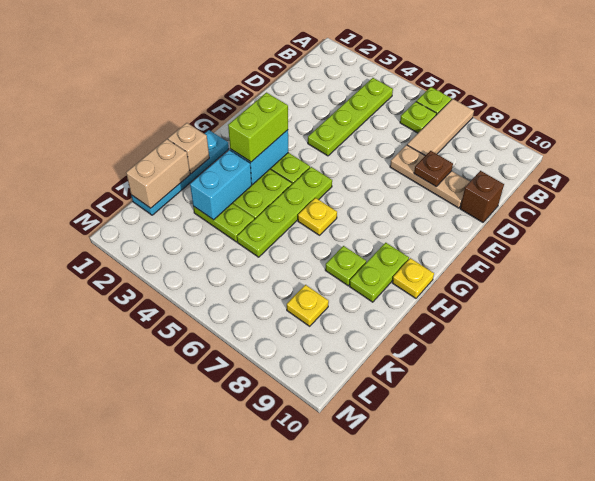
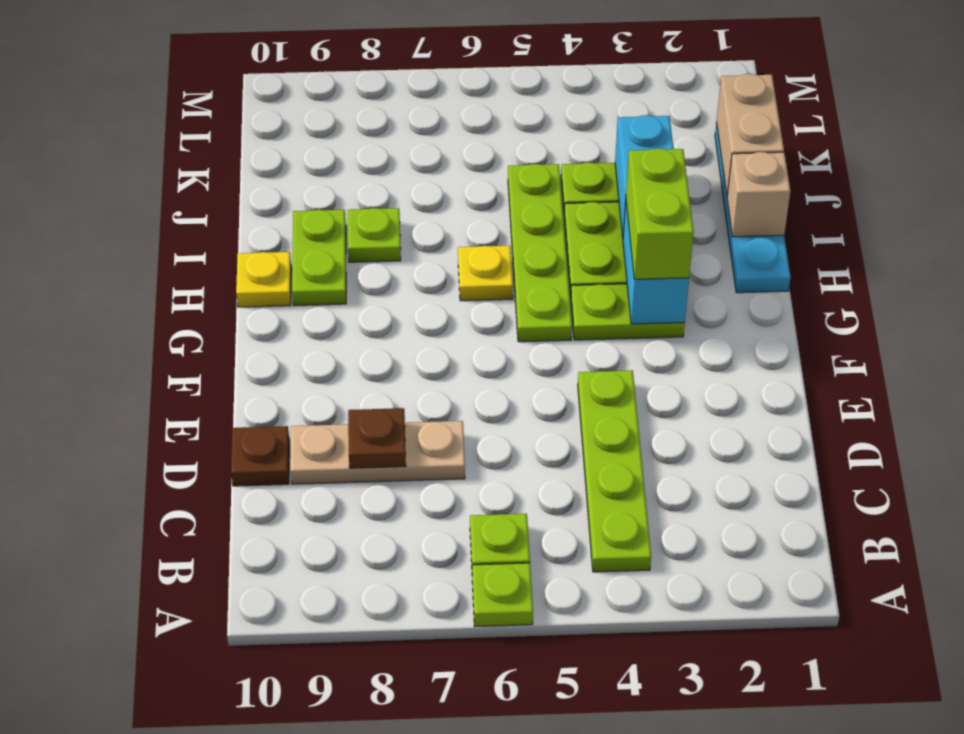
tan tile A7:C7 level 1 -> none
brown brick D10 level 1 -> brown plate D10 level 1
yellow plate K8 level 1 -> none

